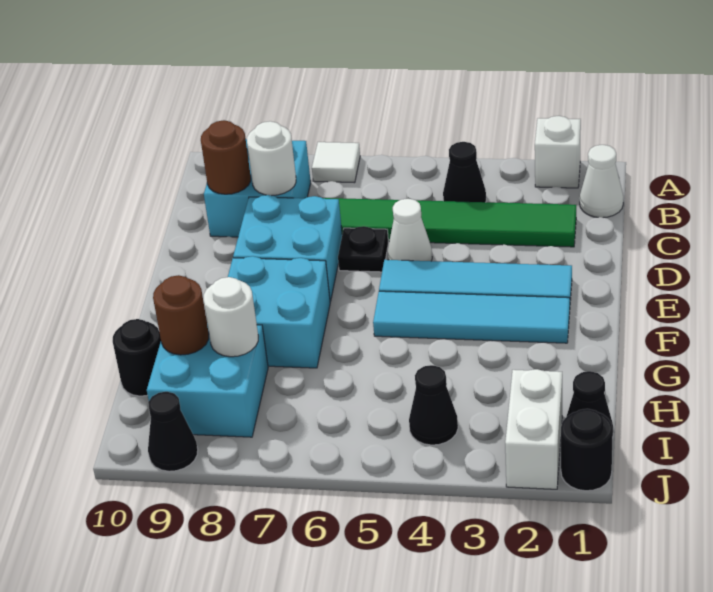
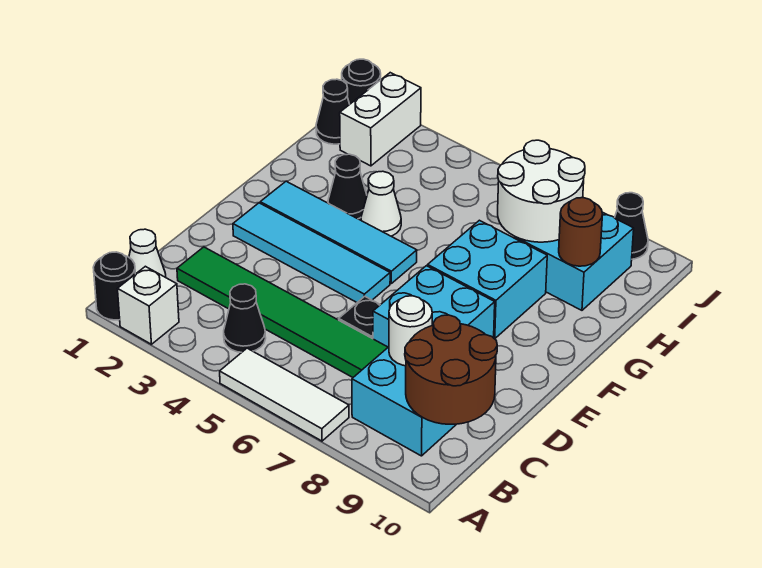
white tile A7 level 1 -> white tile A5:A7 level 1
brown round brick C9 level 2 -> brown round brick B9:C10 level 2
white cone D5 level 1 -> white cone G4 level 1
white round brick H8 level 2 -> white round brick H7:I8 level 2
black round brick H10 level 1 -> black round brick A1 level 1
black cone I4 level 1 -> black cone G3 level 1

